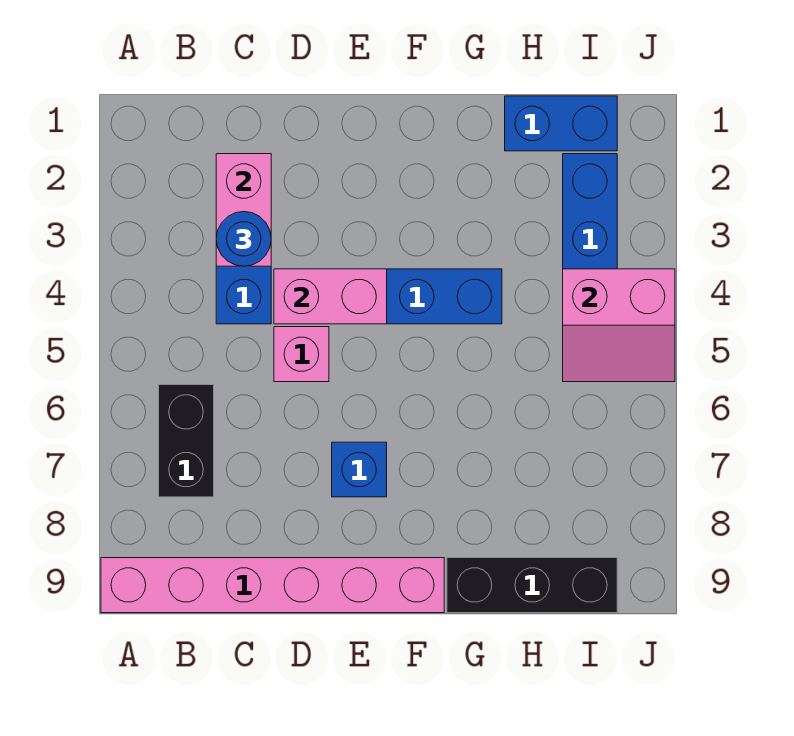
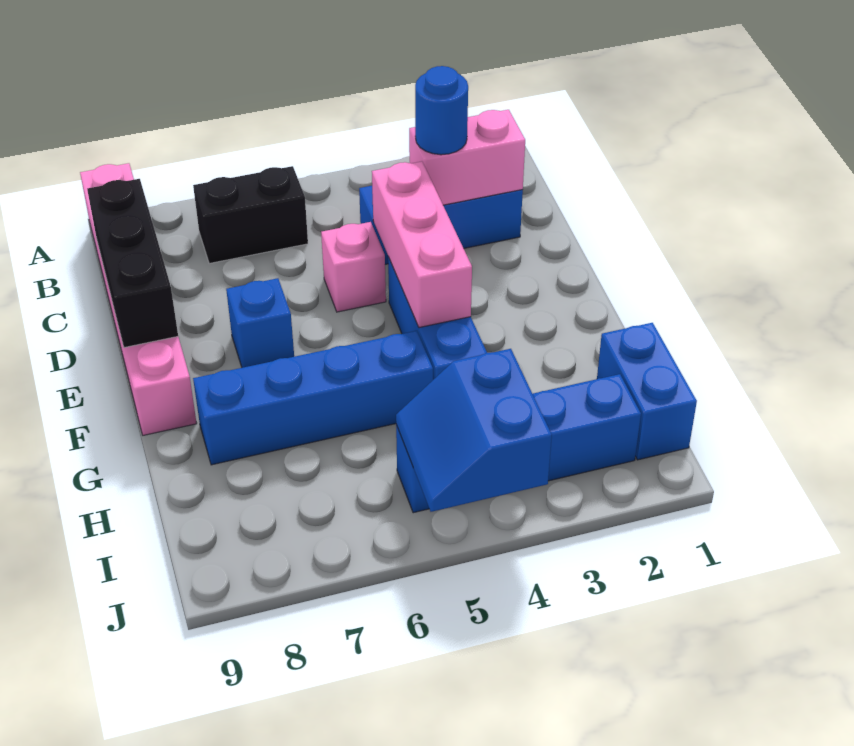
pink brick D4:E4 level 2 -> pink brick D4:F4 level 2
none -> blue brick G5:G8 level 1
black brick G9:I9 level 1 -> black brick C9:E9 level 2
pink slope I4:J5 level 2 top 4 -> blue slope I4:J5 level 2 top 4

